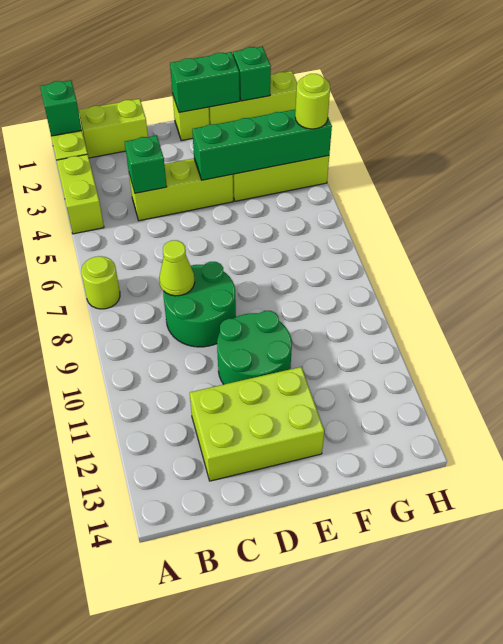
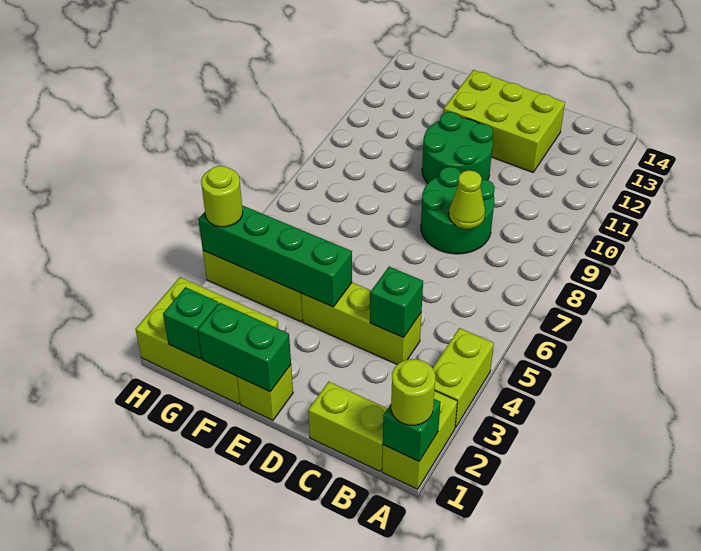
lime round brick A7 level 1 -> lime round brick A1 level 3
lime brick F1:H1 level 1 -> lime brick F1:H2 level 1

